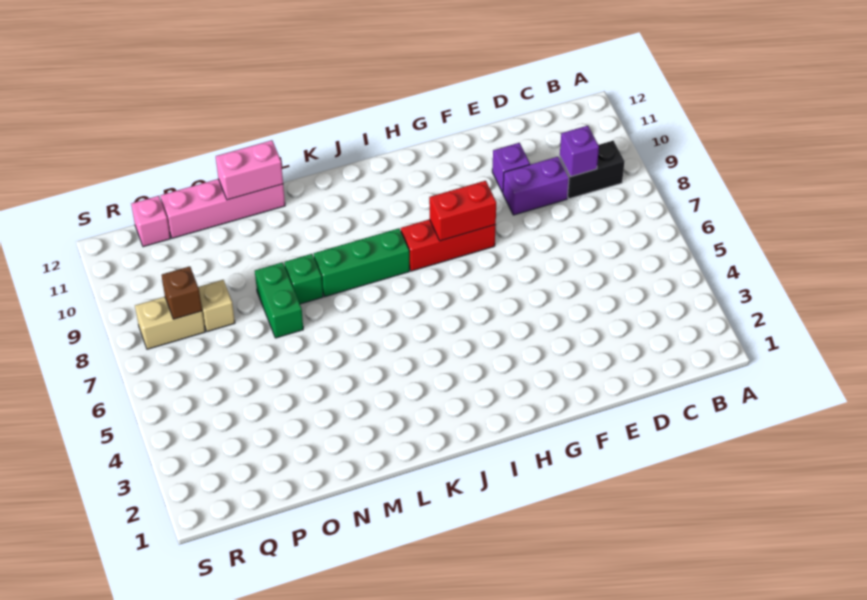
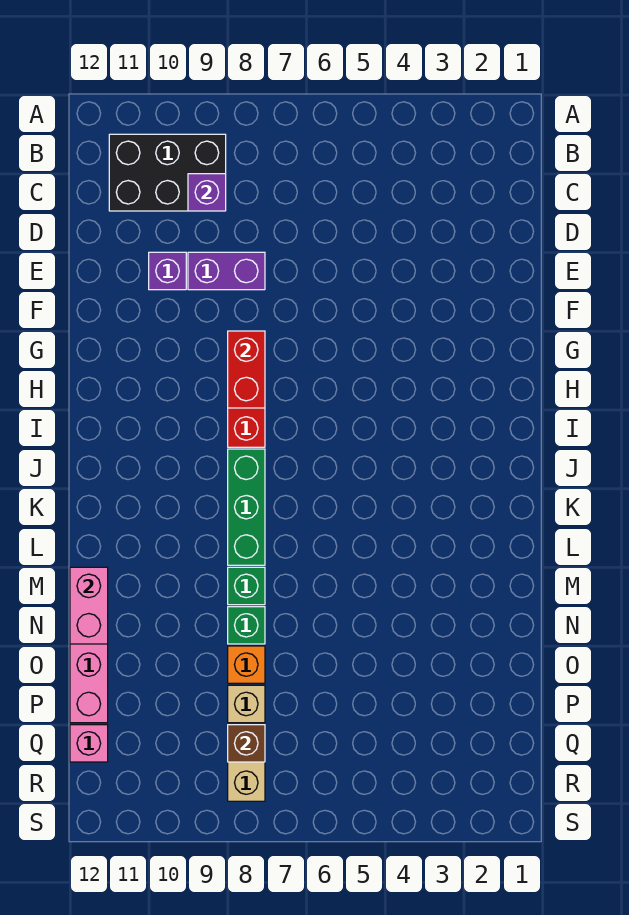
black brick B9:C9 level 1 -> black brick B9:C11 level 1
purple brick D9:E9 level 1 -> purple brick E8:E9 level 1
green brick N7:N8 level 1 -> green brick N8 level 1
none -> orange brick O8 level 1

